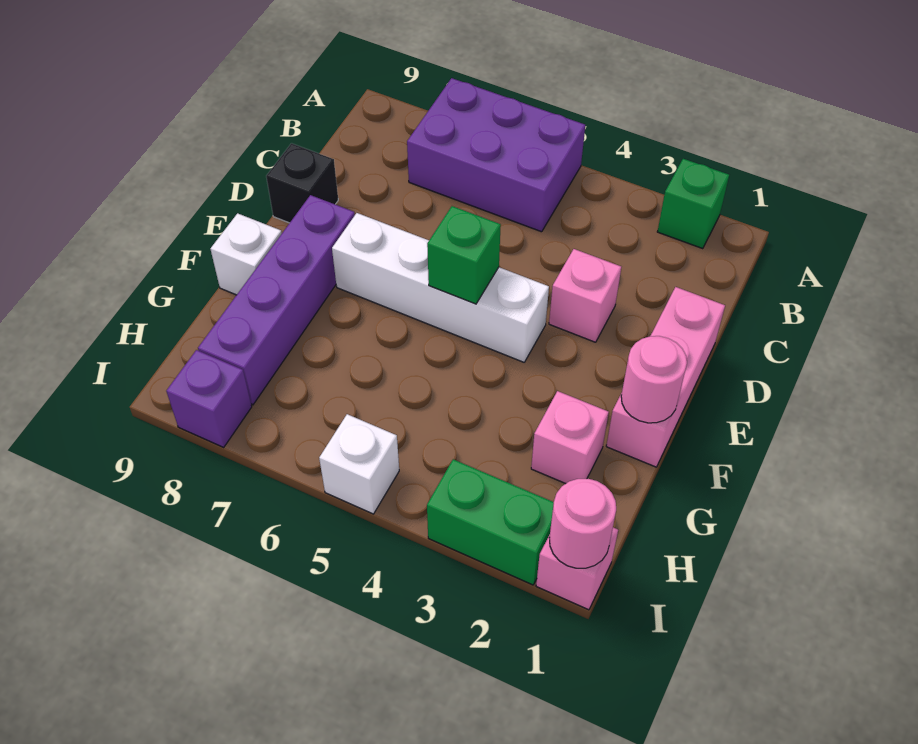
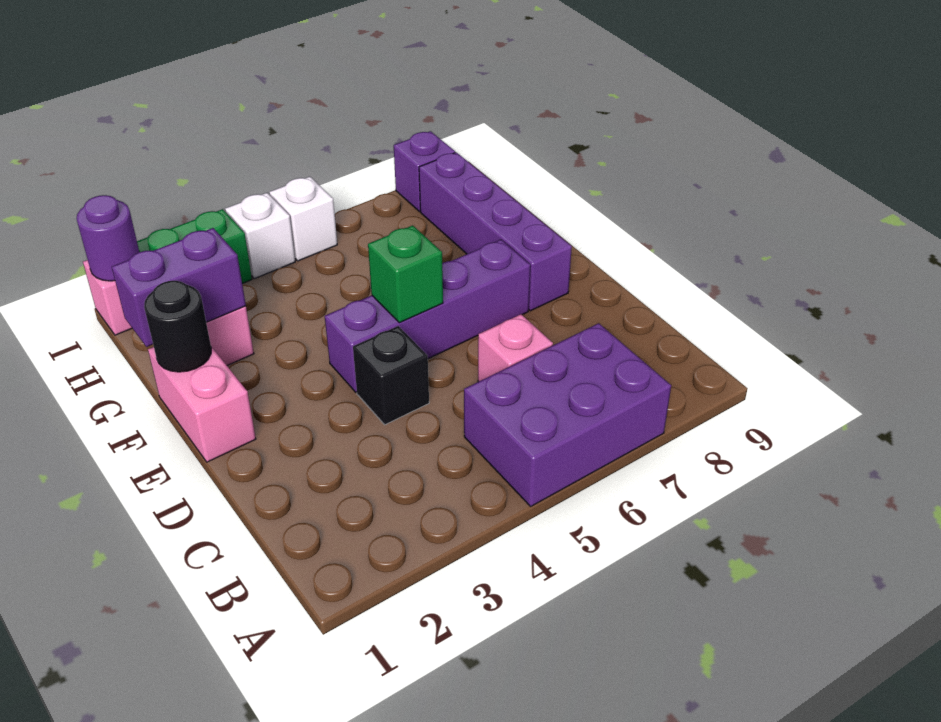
green brick A2 level 1 -> none
pink brick D1:F1 level 1 -> pink brick E1:F1 level 1
pink brick D3 level 1 -> pink brick C6 level 1
black brick D9 level 1 -> black brick D4 level 1
white brick E4:E7 level 1 -> purple brick E4:E7 level 1
pink round brick F1 level 2 -> black round brick F1 level 2
white brick F9 level 1 -> white brick I4 level 1
none -> purple brick G1:G2 level 2
pink round brick I1 level 2 -> purple round brick I1 level 2

